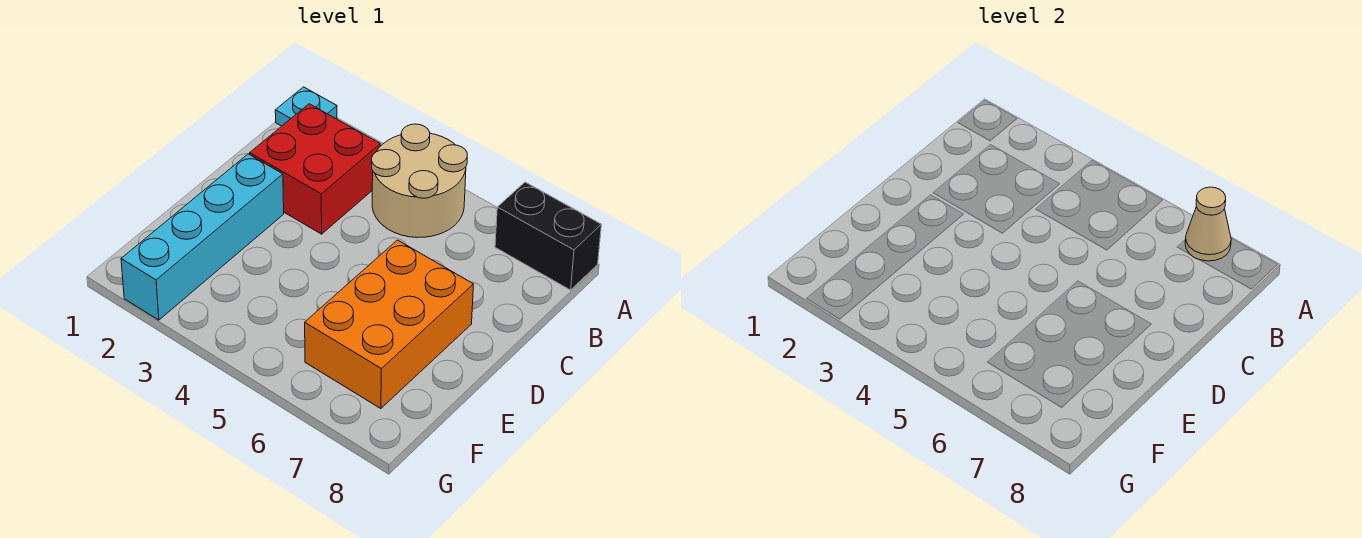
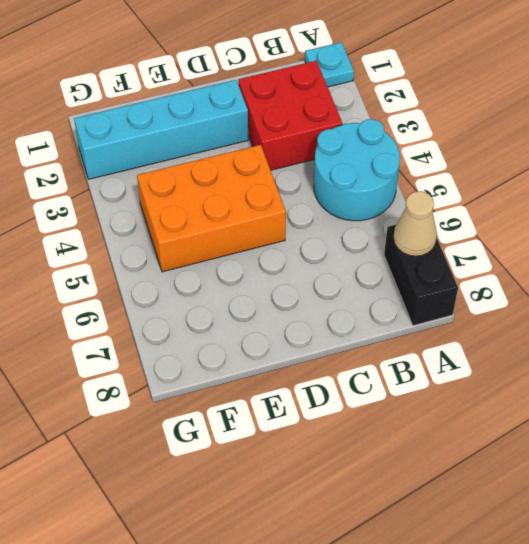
tan round brick A4:B5 level 1 -> cyan round brick A4:B5 level 1
orange brick D6:F7 level 1 -> orange brick D4:F5 level 1

